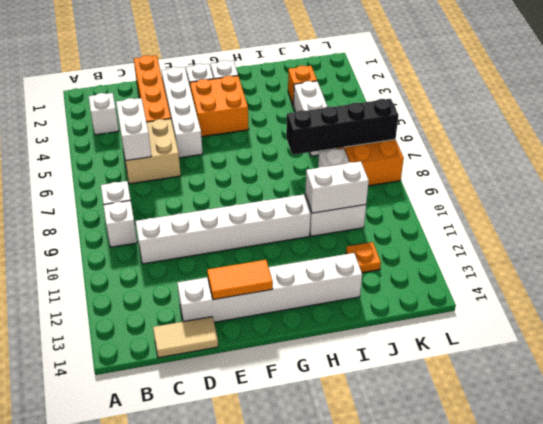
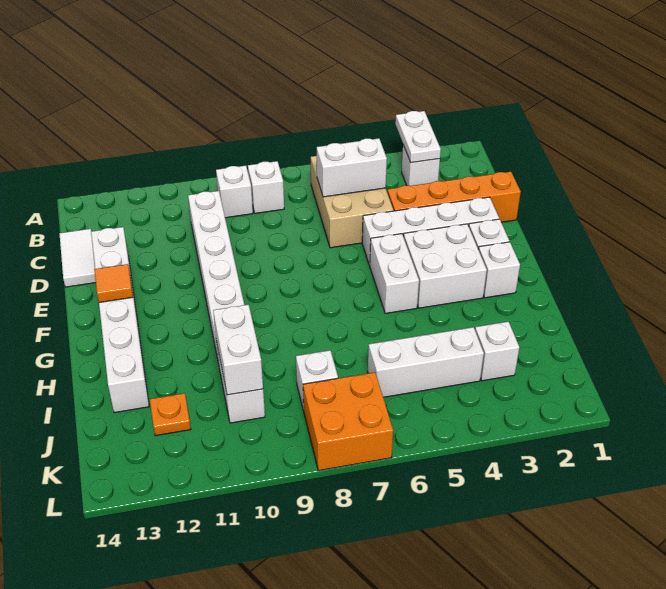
none -> white plate A3:B3 level 2
tan brick C5:D6 level 1 -> tan brick B5:D6 level 1
tan tile C14:D14 level 1 -> white tile C14:D14 level 1
orange tile E13:F13 level 2 -> orange tile F13 level 2
orange brick F3:G4 level 1 -> white brick F3:G4 level 1
none -> white brick F5:G5 level 1
black brick I7:L7 level 2 -> none
orange brick J3 level 1 -> white brick J3 level 1

